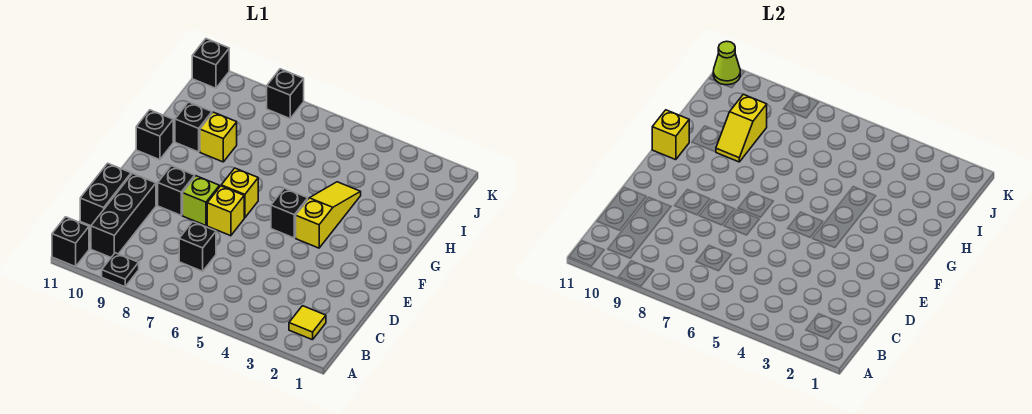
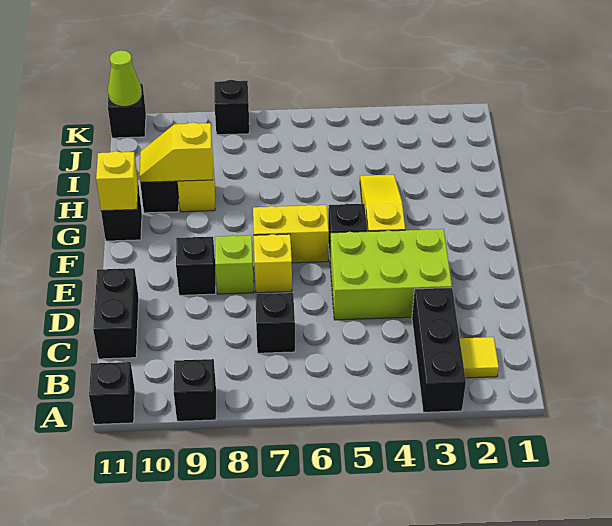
black plate A9 level 1 -> black brick A9 level 1
black brick B10:D10 level 1 -> black brick A3:C3 level 1
none -> lime brick D3:E5 level 1
yellow brick F7 level 1 -> yellow brick F6:F7 level 1
yellow slope H9:I9 level 2 top I -> yellow slope H9:H10 level 2 top 9

